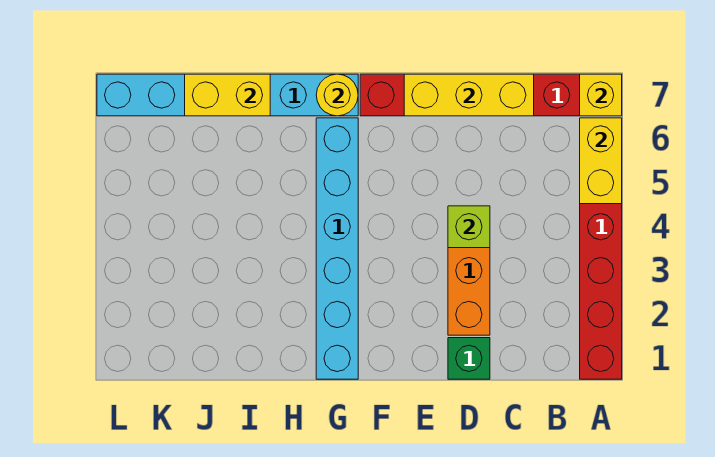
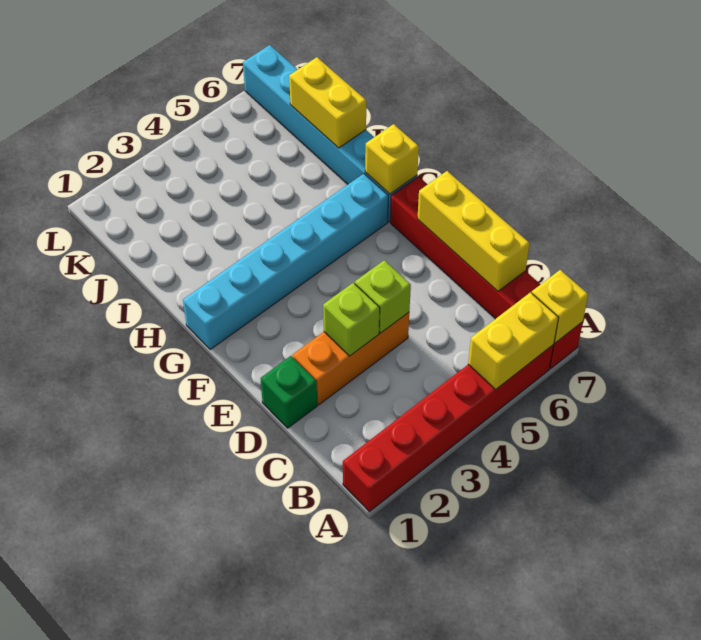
none -> lime brick D3 level 2
yellow round brick G7 level 2 -> yellow brick G7 level 2

